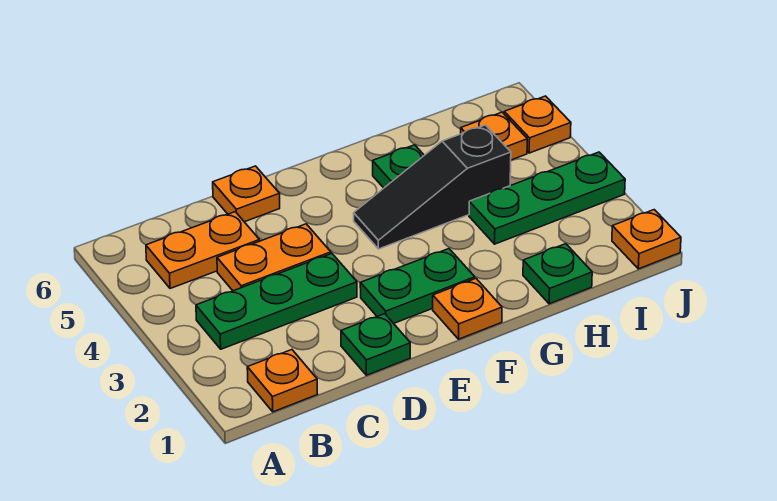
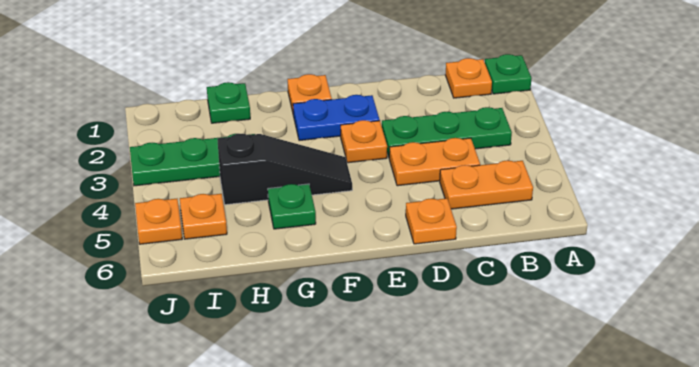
green plate D1 level 1 -> green plate A1 level 1
green plate E2:F2 level 1 -> blue plate E2:F2 level 1
orange plate J1 level 1 -> orange plate E3 level 1

